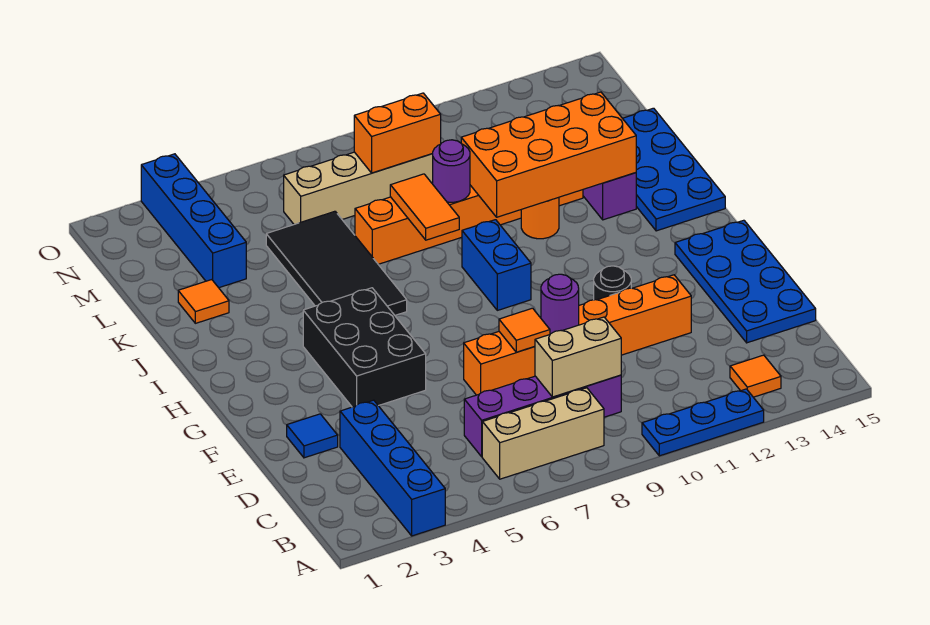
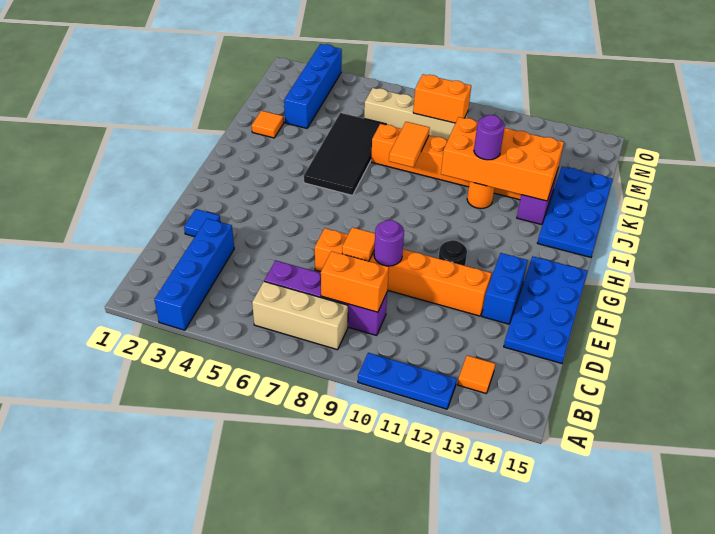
tan brick C8:C9 level 2 -> orange brick C8:C9 level 2
black brick F4:H5 level 1 -> none
blue brick H9:I9 level 1 -> blue brick E13:F13 level 1
purple round brick K9 level 2 -> purple round brick J11 level 3

